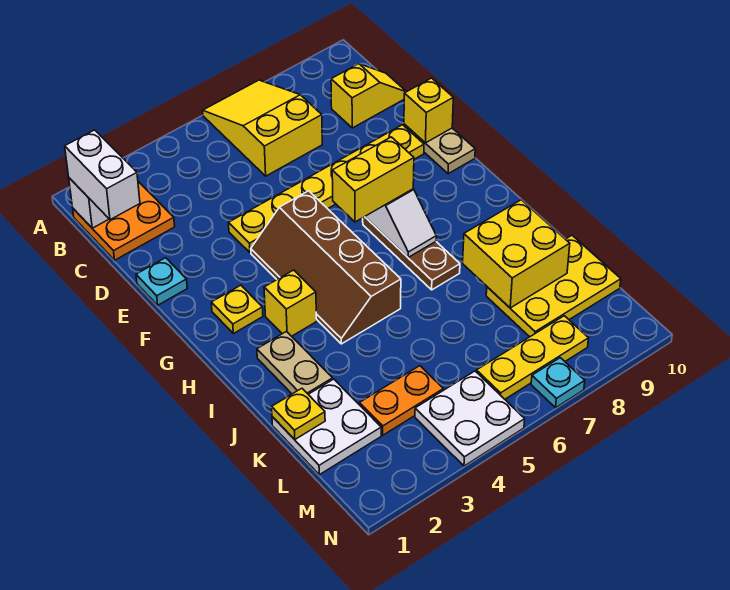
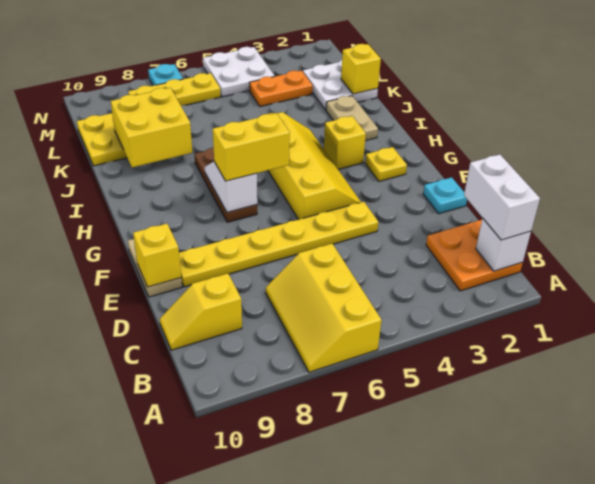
yellow slope A6:C7 level 1 top C -> yellow slope A6:C7 level 1 top 6
brown slope F4:I5 level 1 top 5 -> yellow slope F4:I5 level 1 top 5
yellow plate K1 level 2 -> yellow brick K1 level 2

